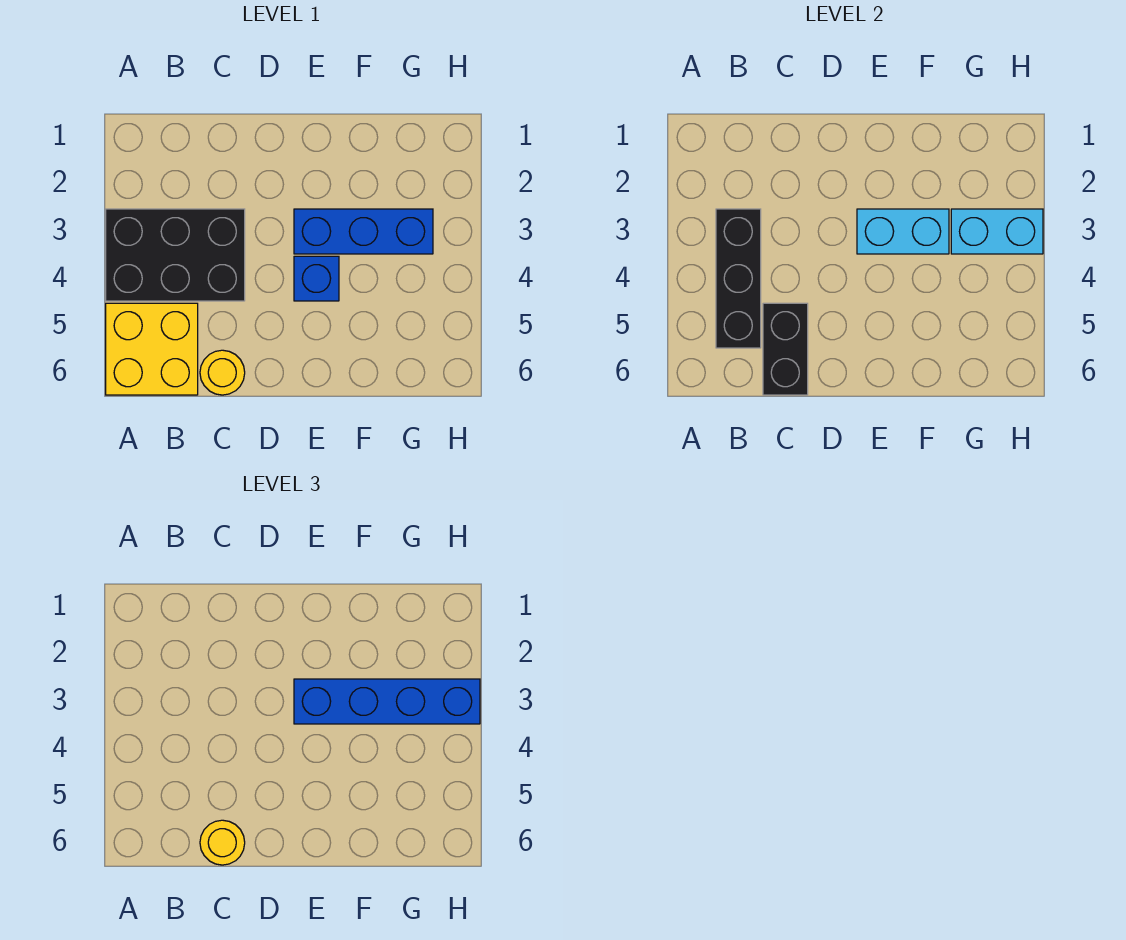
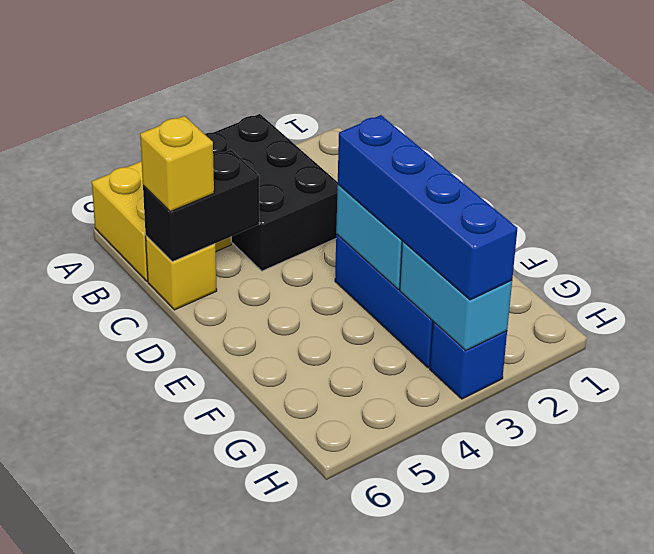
black brick B3:B5 level 2 -> none
yellow round brick C6 level 1 -> yellow brick C6 level 1
yellow round brick C6 level 3 -> yellow brick C6 level 3
blue brick E4 level 1 -> blue brick H3 level 1

